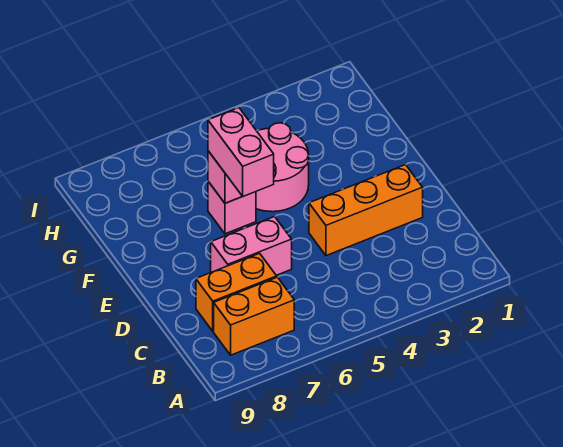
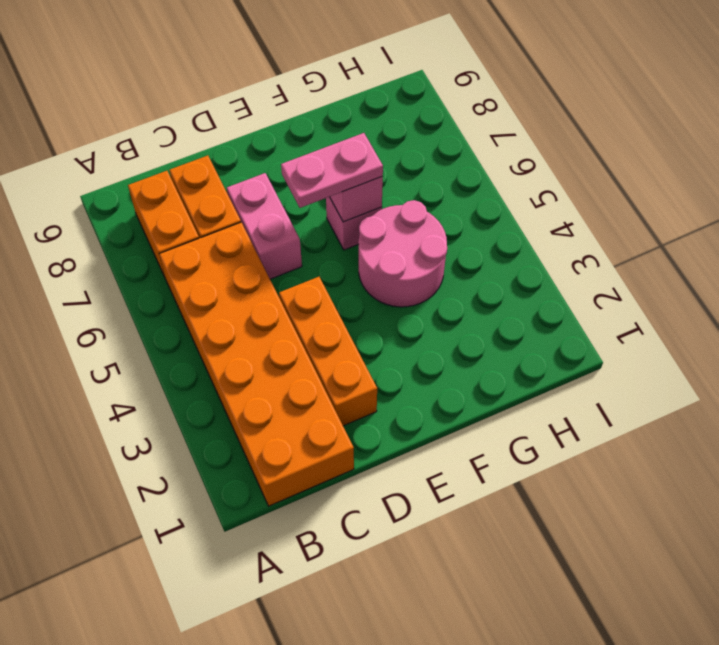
none -> orange brick B1:C6 level 1
pink brick E6:F6 level 3 -> pink plate E6:F6 level 3

